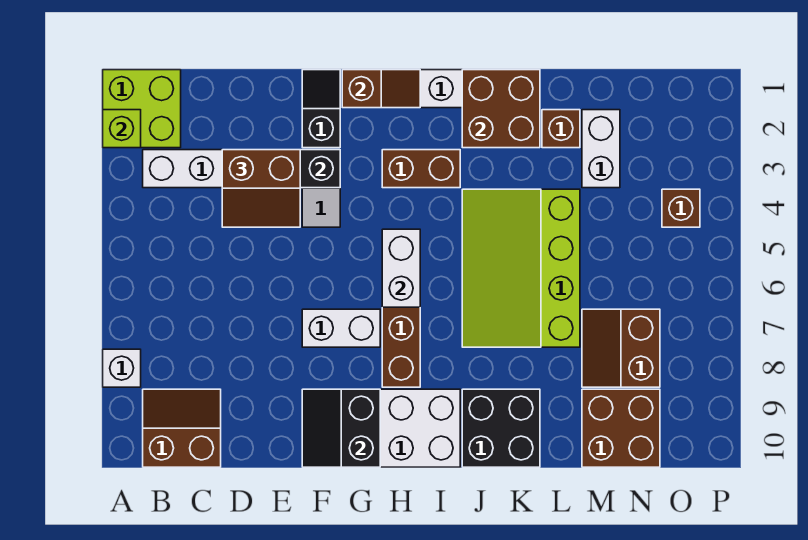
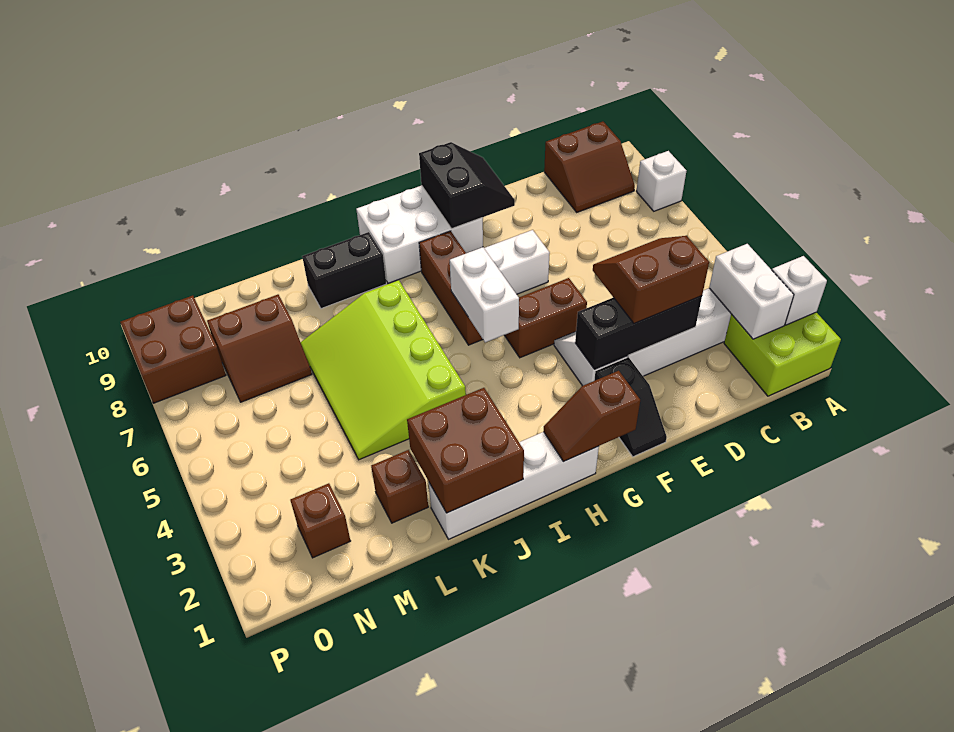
lime brick A2 level 2 -> white brick A2 level 2
brown brick H3:I3 level 1 -> brown brick F5:G5 level 1
lime slope J4:L7 level 1 top L -> lime slope J4:L7 level 1 top J
black brick J9:K10 level 1 -> black brick J9:K9 level 1
white brick M2:M3 level 1 -> white brick B2:B3 level 2
brown slope M7:N8 level 1 top N -> brown slope M7:N8 level 1 top 8
brown brick M9:N10 level 1 -> brown brick O8:P9 level 1
brown brick O4 level 1 -> brown brick N2 level 1

